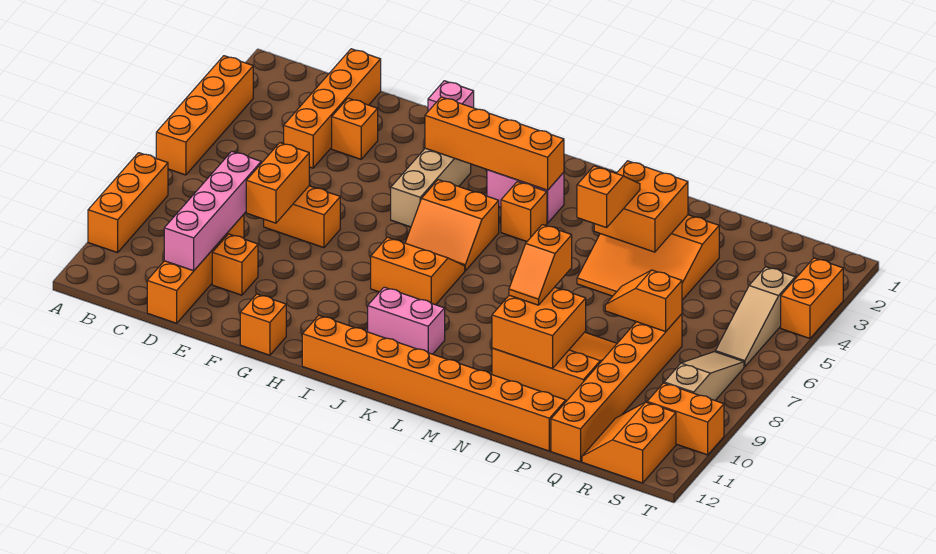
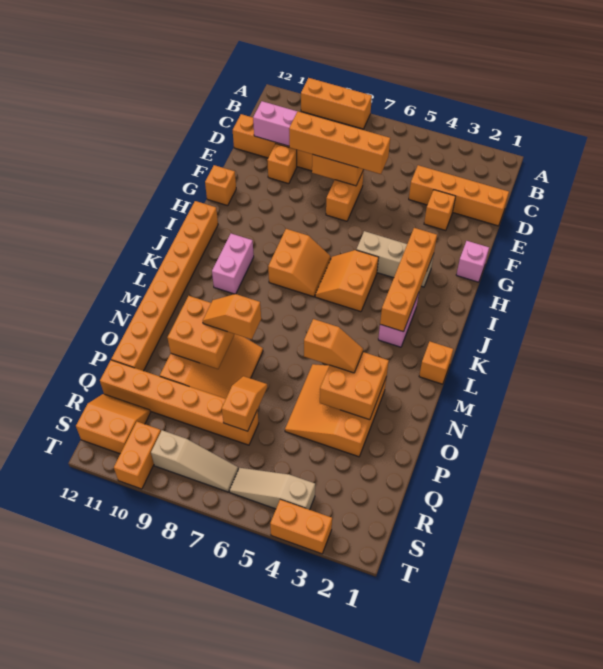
orange brick A3:A6 level 1 -> orange brick E6:E9 level 3
orange brick K4 level 1 -> orange brick L1 level 1

